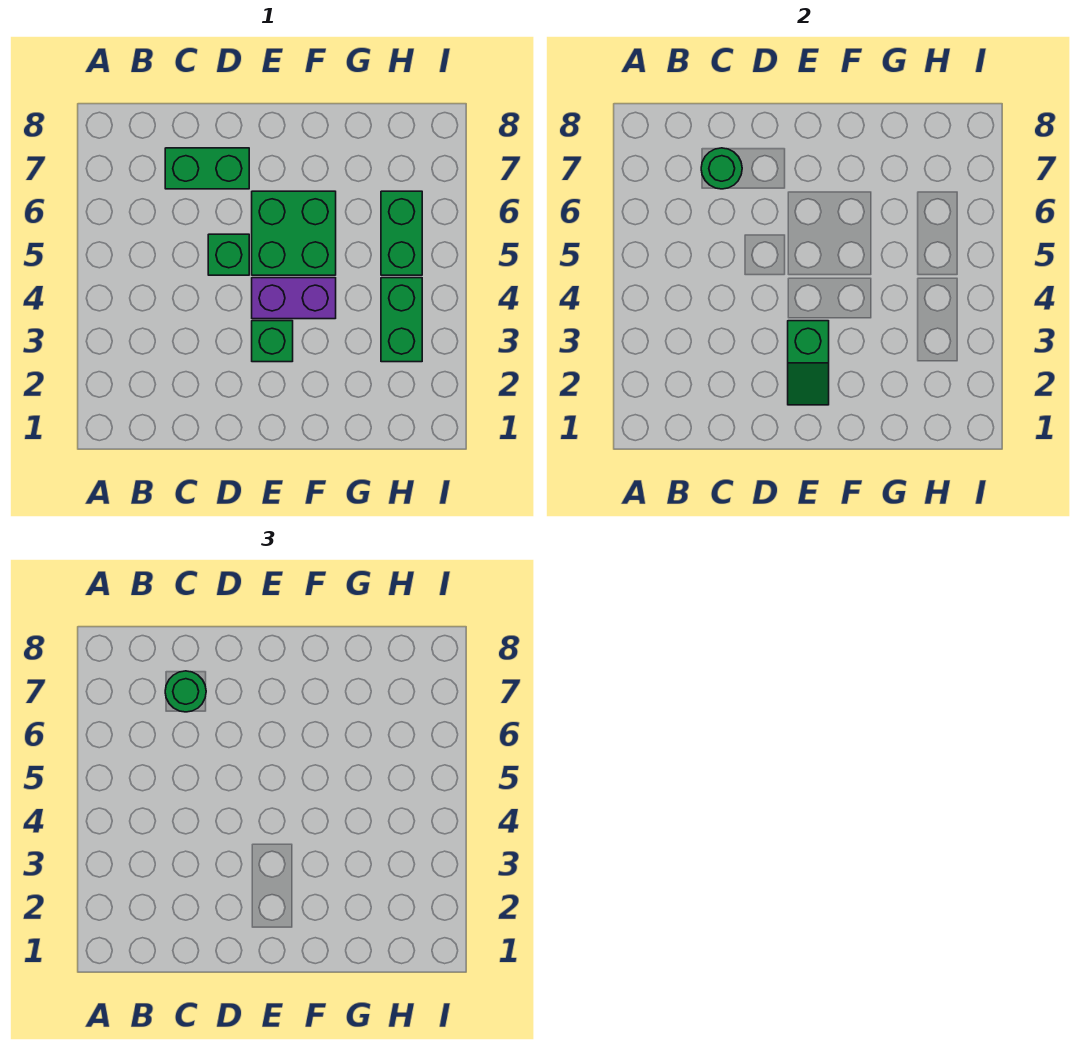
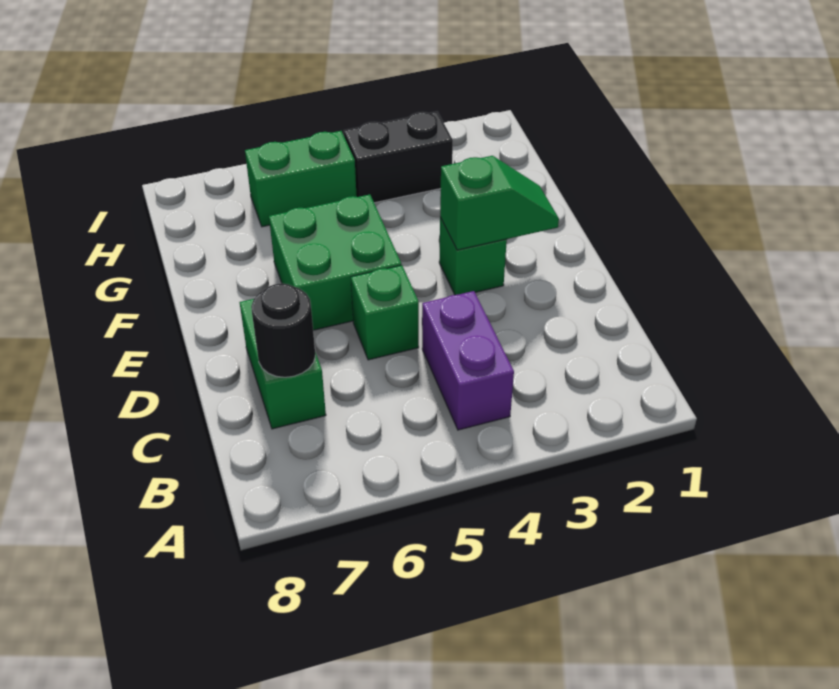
green round brick C7 level 2 -> black round brick C7 level 2
green round brick C7 level 3 -> none
purple brick E4:F4 level 1 -> purple brick B4:C4 level 1
green brick H3:H4 level 1 -> black brick H3:H4 level 1

